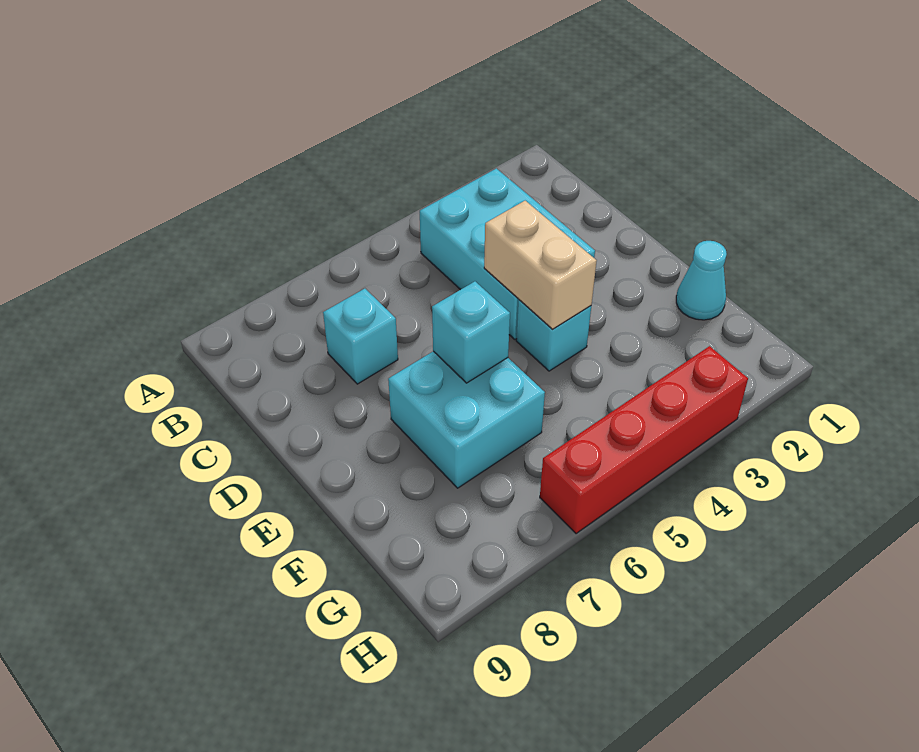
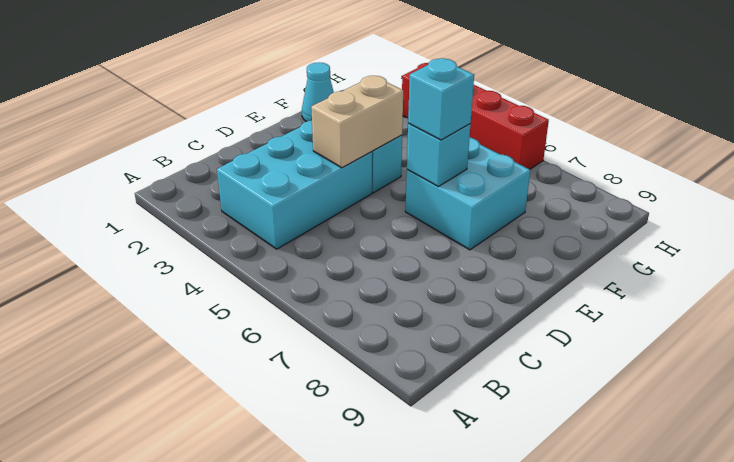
cyan brick C7 level 1 -> cyan brick E6 level 3

